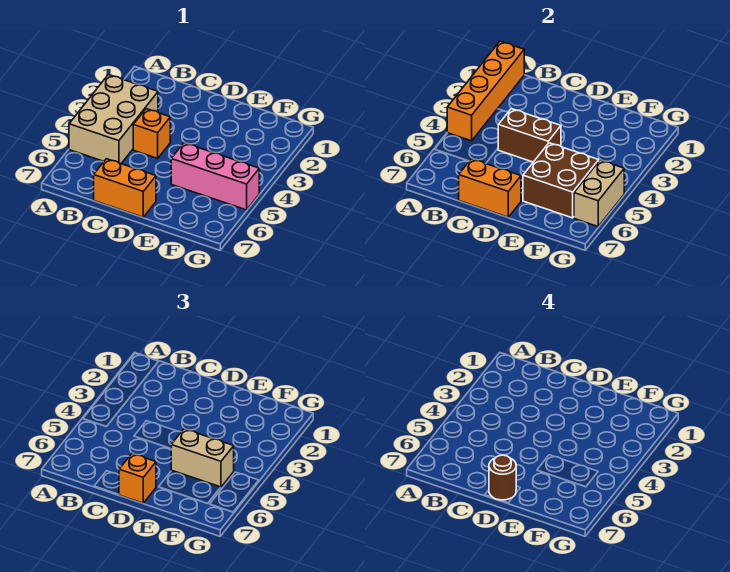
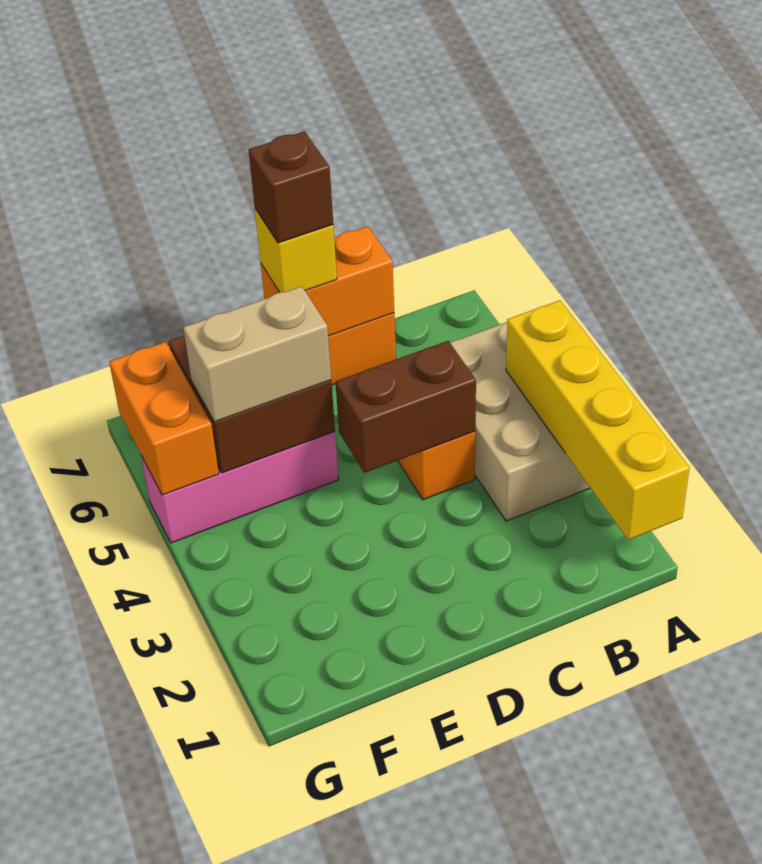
orange brick A1:A4 level 2 -> yellow brick A1:A4 level 2
orange brick D7 level 3 -> yellow brick D7 level 3
brown round brick D7 level 4 -> brown brick D7 level 4
tan brick G5:G6 level 2 -> orange brick G5:G6 level 2

